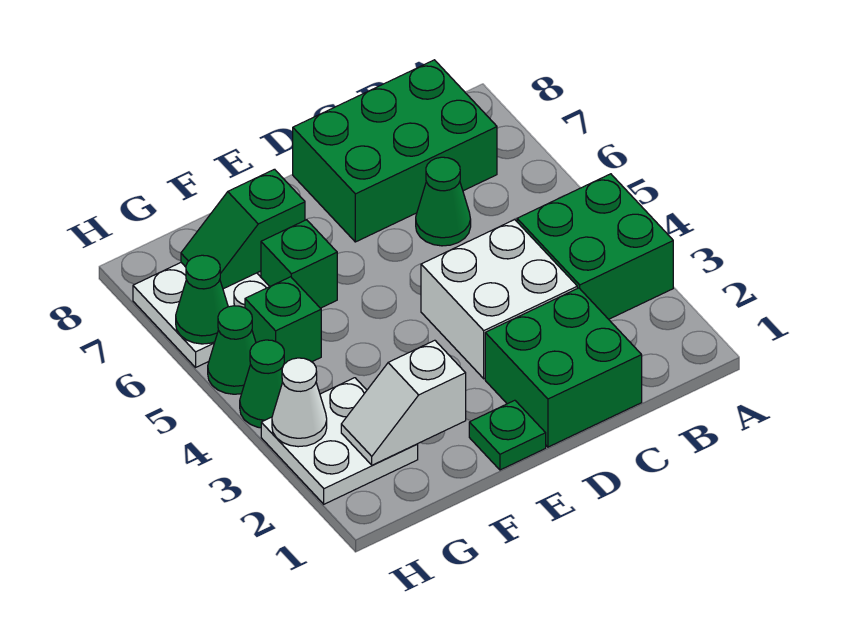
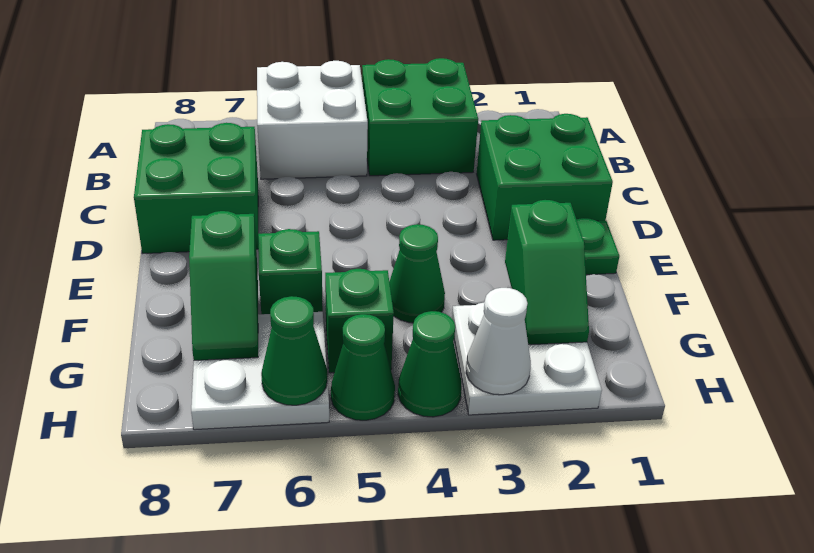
green brick B7:D8 level 1 -> green brick C7:D8 level 1
white brick C3:D4 level 1 -> white brick A5:B6 level 1
green cone C6 level 1 -> green cone F4 level 1
white slope F2:G2 level 2 top F -> green slope F2:G2 level 2 top F

